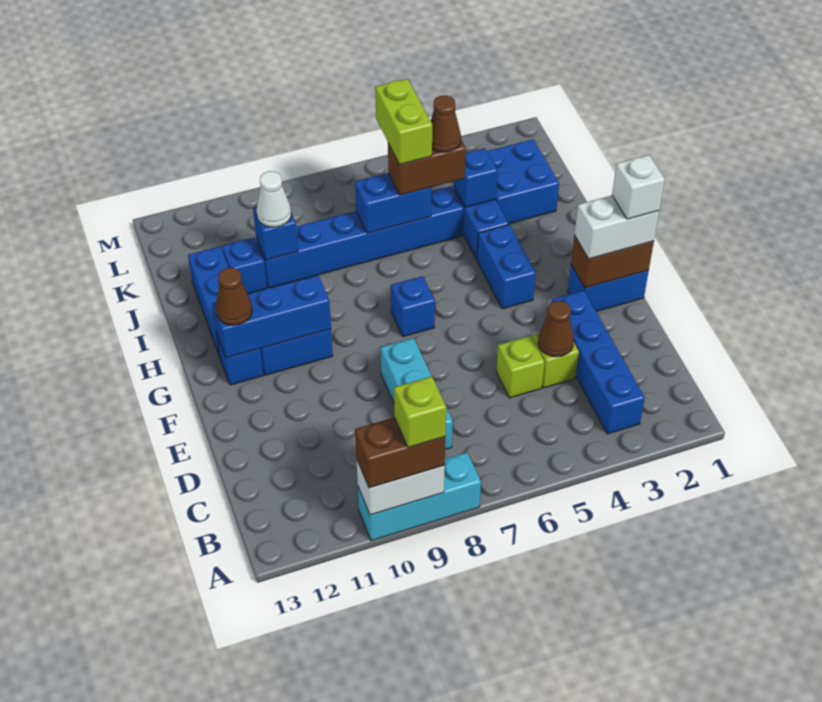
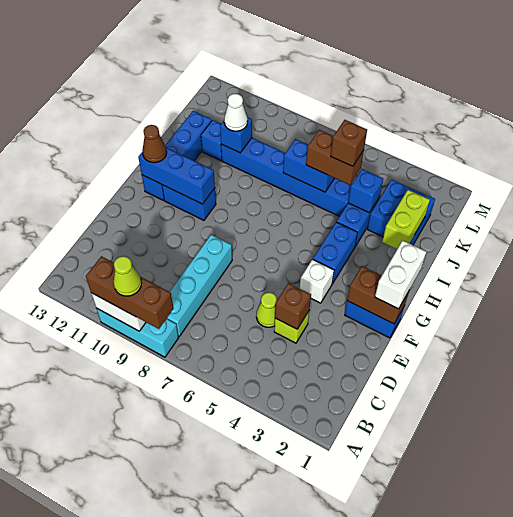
brown brick A9:A10 level 3 -> brown brick A8:A10 level 3
lime brick A9 level 4 -> lime cone A9 level 4
blue brick B3:E3 level 1 -> none
cyan brick C8:E8 level 1 -> cyan brick B8:E8 level 1
brown cone D4 level 2 -> brown brick D4 level 2
lime brick D5 level 1 -> lime cone D5 level 1
white brick F1:F2 level 3 -> white brick F1:G1 level 3
white brick F1 level 4 -> white brick F4 level 1
blue brick G7 level 1 -> none
brown cone J5 level 4 -> brown brick J5 level 4
lime brick J6:K6 level 4 -> lime brick I2:J2 level 2

